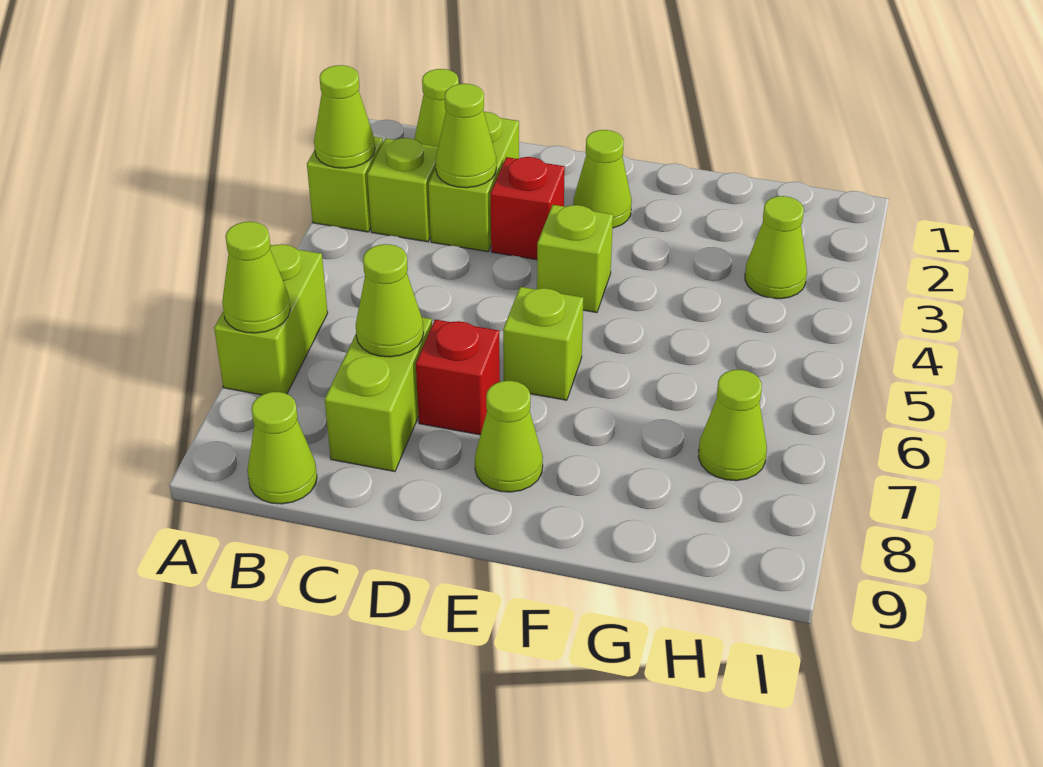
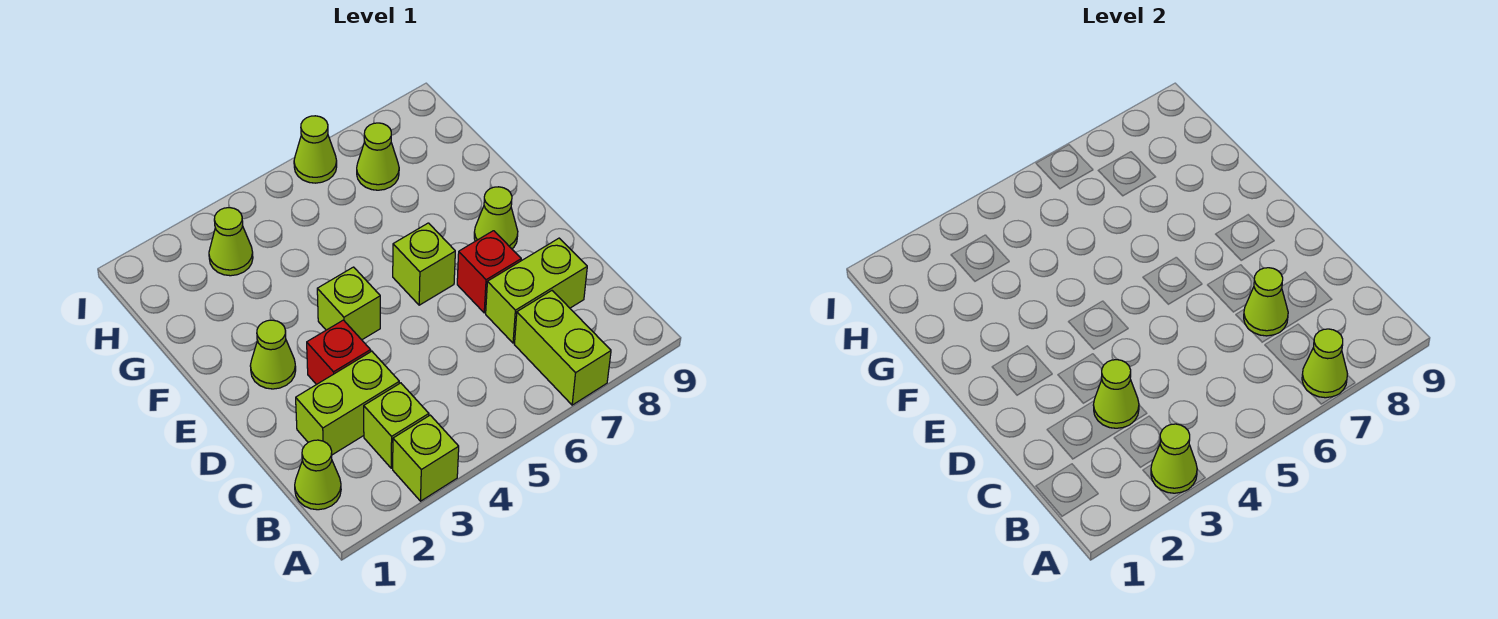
lime brick A6:A7 level 1 -> lime brick A7:B7 level 1
lime cone B9 level 1 -> lime cone I6 level 1

